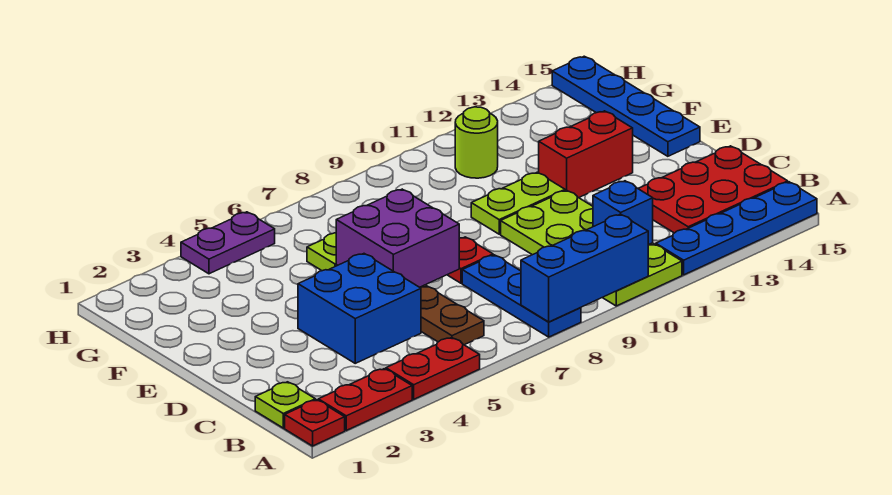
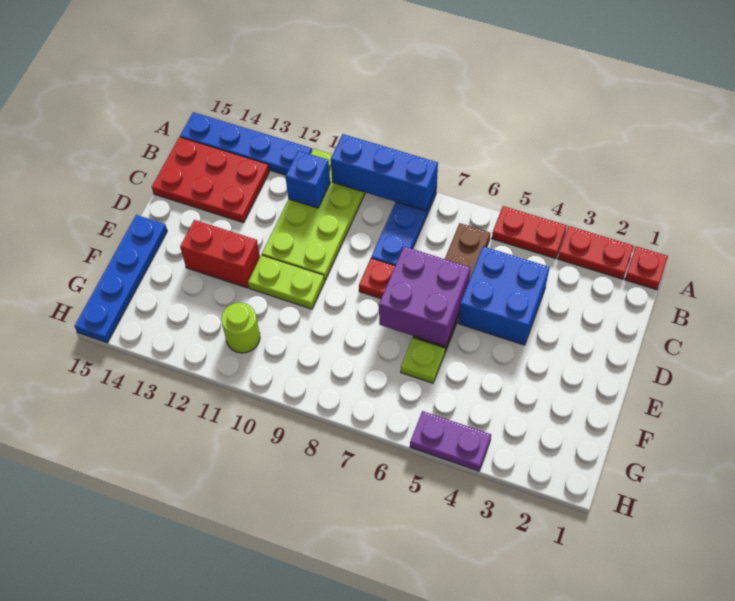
lime plate B1 level 1 -> none

